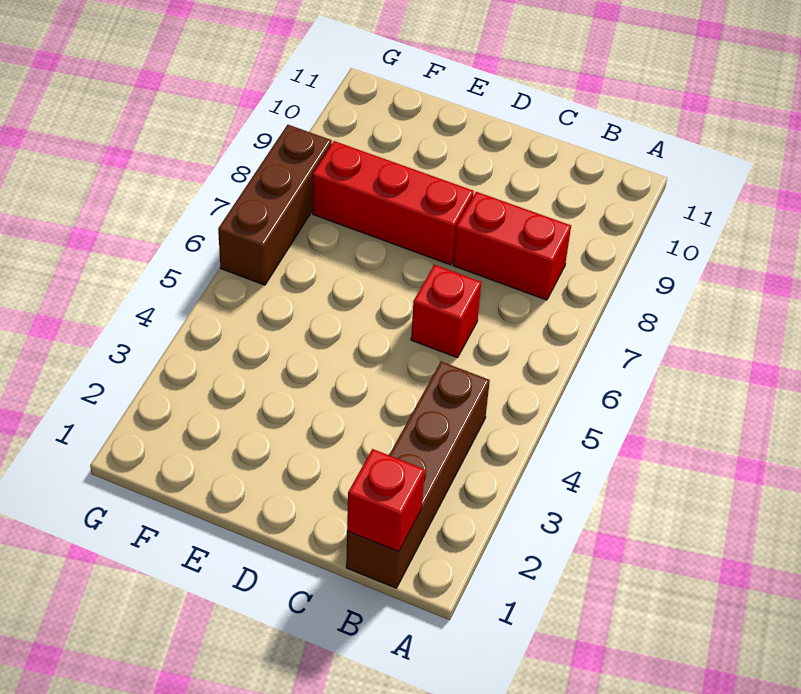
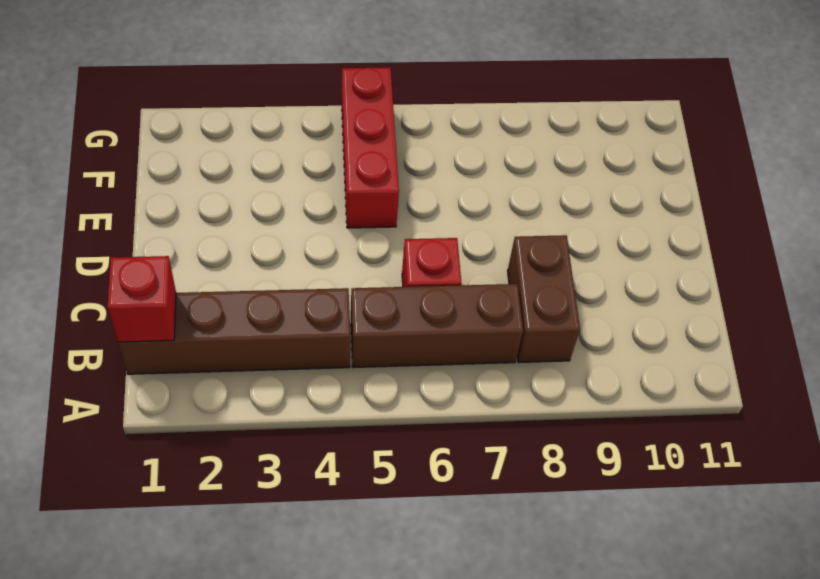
red brick B8:C8 level 1 -> brown brick B8:C8 level 1
red brick D8:F8 level 1 -> red brick E5:G5 level 1
brown brick G6:G8 level 1 -> brown brick B5:B7 level 1

